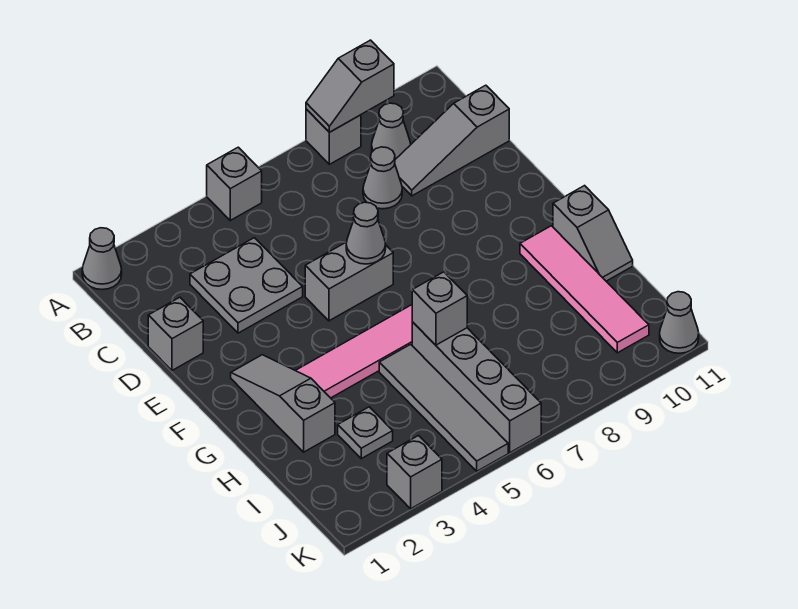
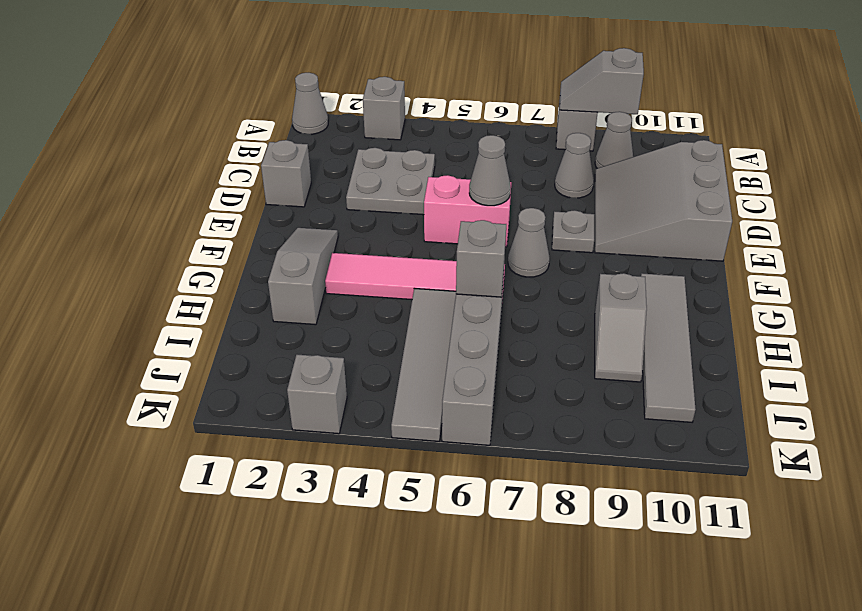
grey brick A5 level 1 -> grey brick A3 level 1
grey slope C9:C11 level 1 top 11 -> grey slope C9:E11 level 1 top 11
grey brick E5:E6 level 1 -> pink brick E5:E6 level 1
pink tile G10:J10 level 1 -> grey tile G10:J10 level 1
grey slope G11:H11 level 1 top G -> grey slope H9:I9 level 1 top H
grey plate I3 level 1 -> grey plate E8 level 1
grey cone K11 level 1 -> grey cone F7 level 1

